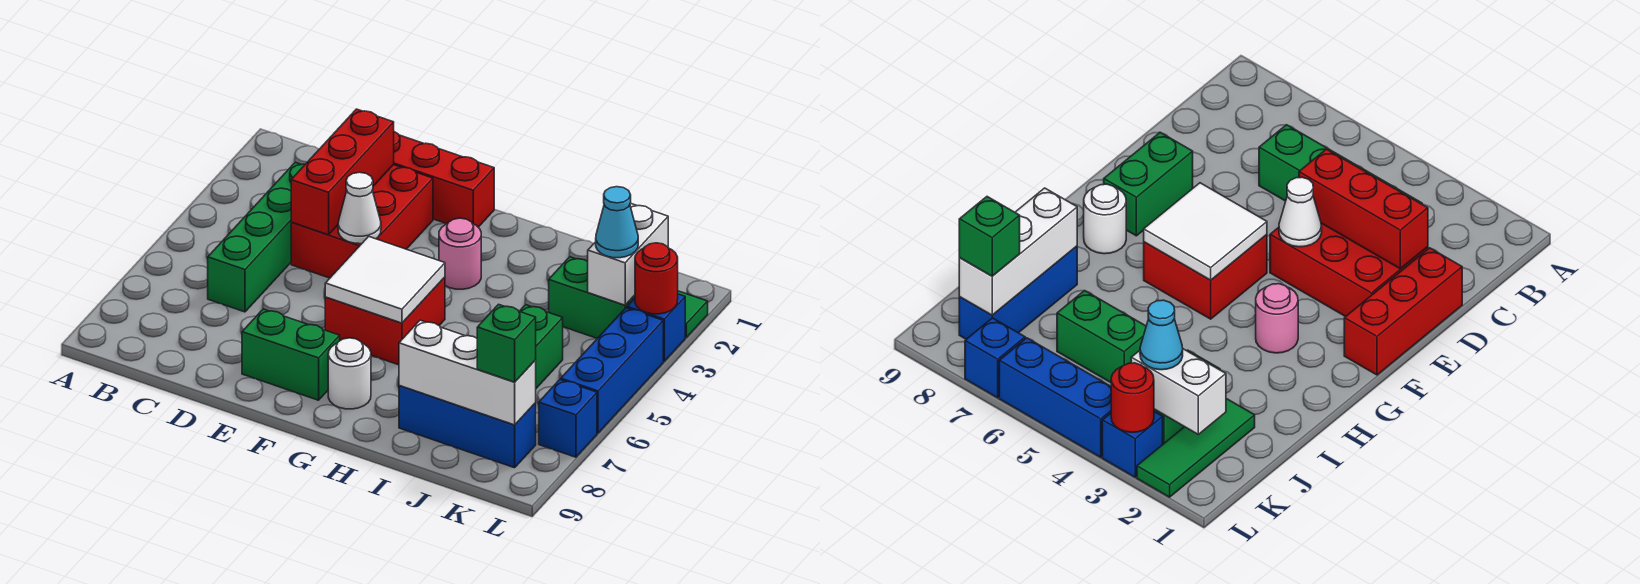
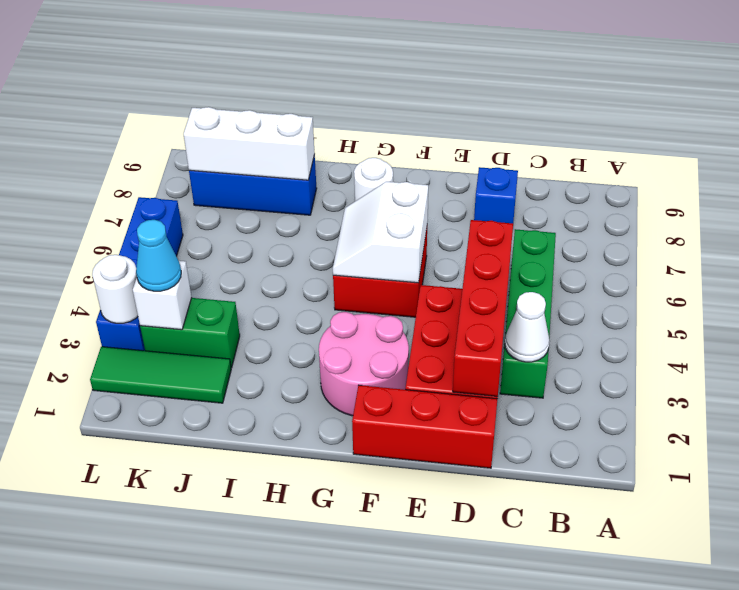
red brick D2:D4 level 2 -> red brick D2:D5 level 2
white cone E4 level 2 -> white cone C3 level 2
green brick E8:F8 level 1 -> none
white tile F5:G6 level 2 -> white slope F5:G6 level 2 top F
pink round brick G3 level 1 -> pink round brick F2:G3 level 1
green brick J5:J6 level 1 -> none
white brick K2:K3 level 2 -> white brick K3 level 2
green brick K8 level 3 -> none
red round brick L3 level 2 -> white round brick L3 level 2
blue brick L7 level 1 -> blue brick D8 level 1

